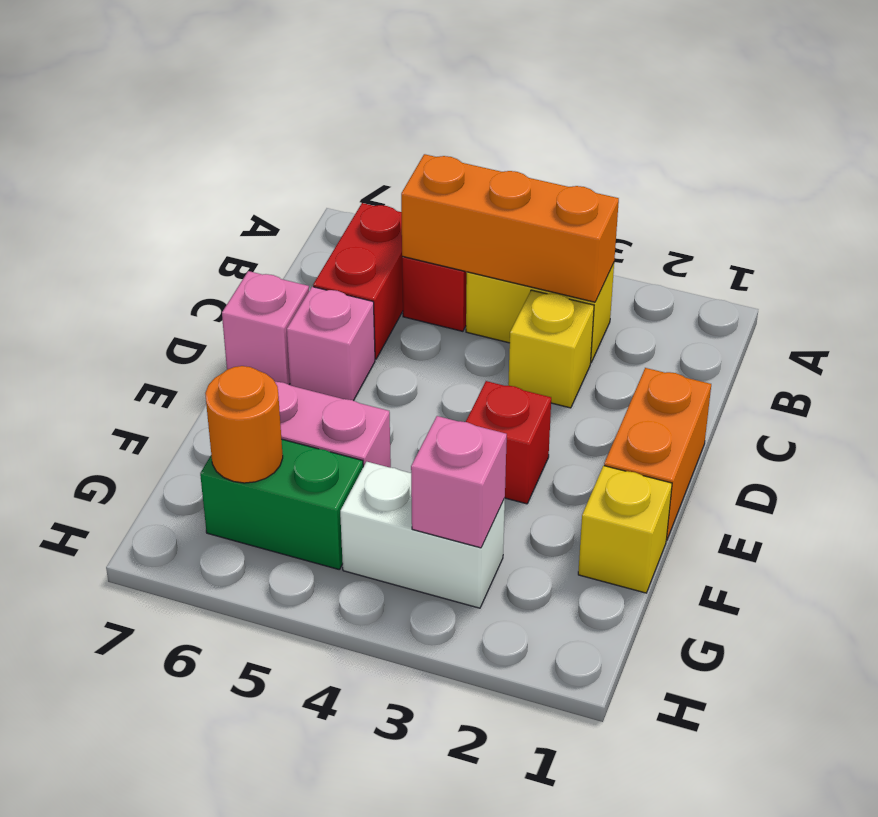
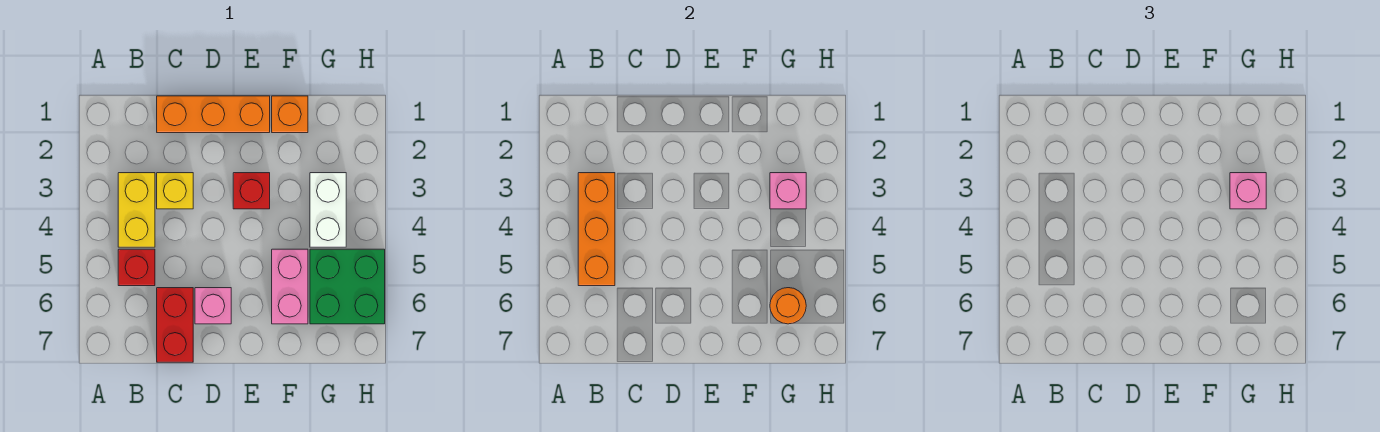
red brick B6:C6 level 1 -> red brick C6:C7 level 1
orange brick D1:E1 level 1 -> orange brick C1:E1 level 1
pink brick D7 level 1 -> pink brick G3 level 3
yellow brick F1 level 1 -> orange brick F1 level 1
green brick G5:G6 level 1 -> green brick G5:H6 level 1

